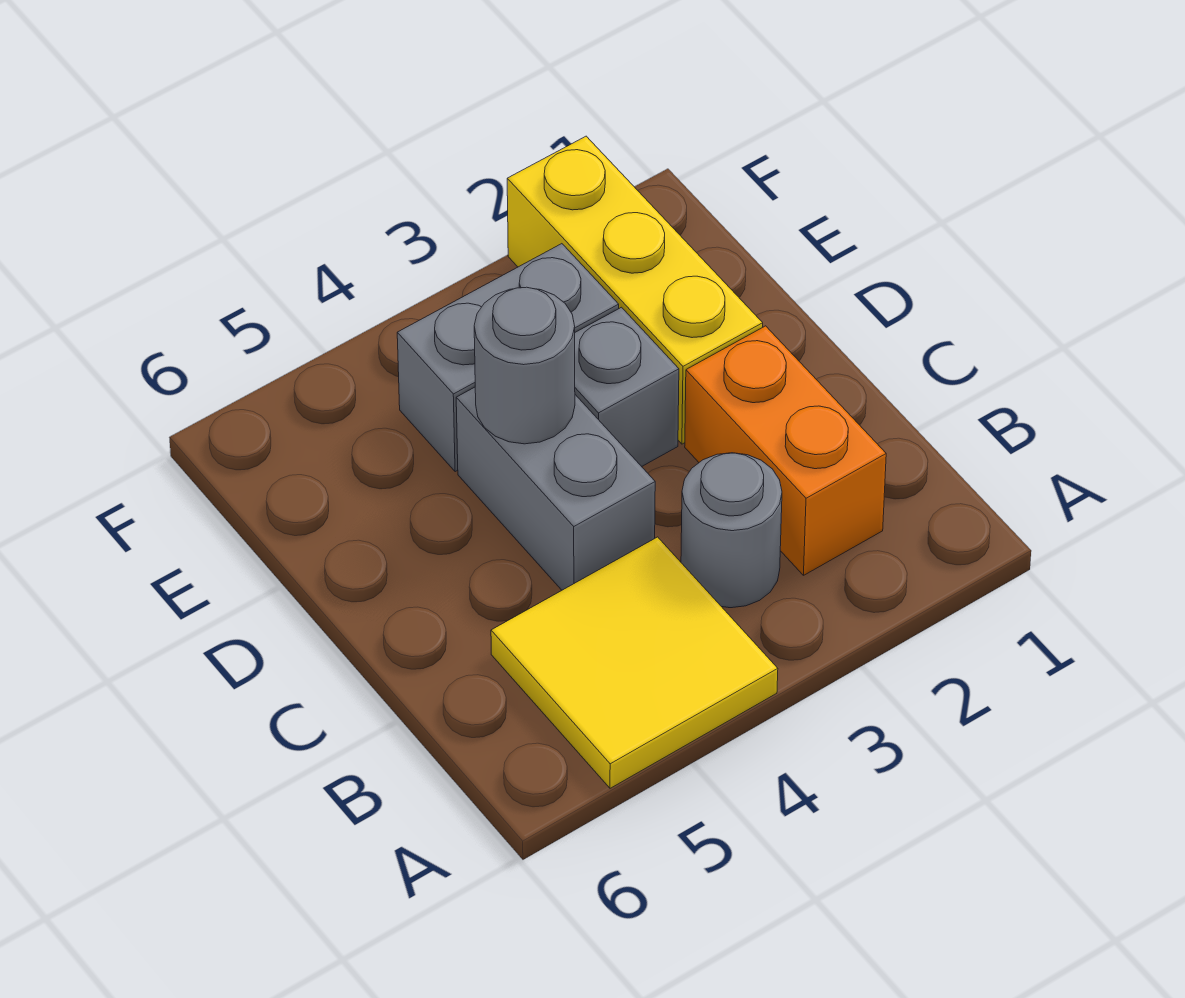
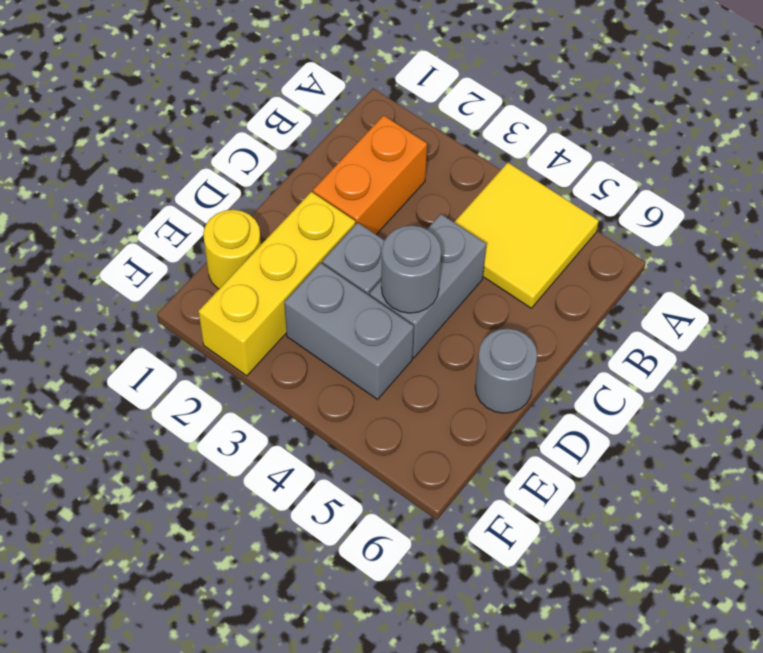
grey round brick B3 level 1 -> grey round brick D6 level 1
none -> yellow round brick E1 level 1

